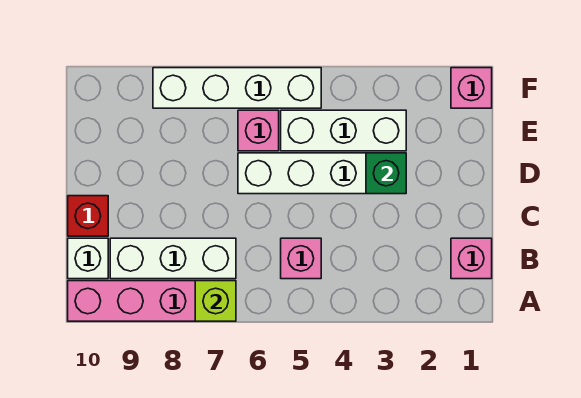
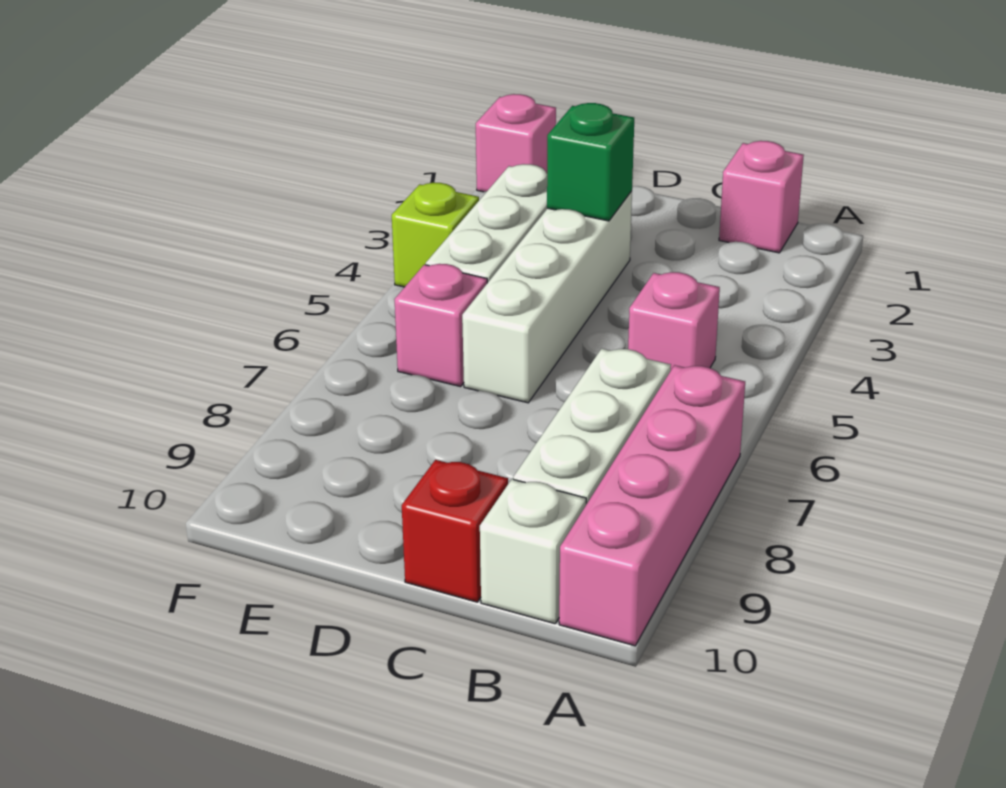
lime brick A7 level 2 -> lime brick F4 level 1
white brick F5:F8 level 1 -> none

